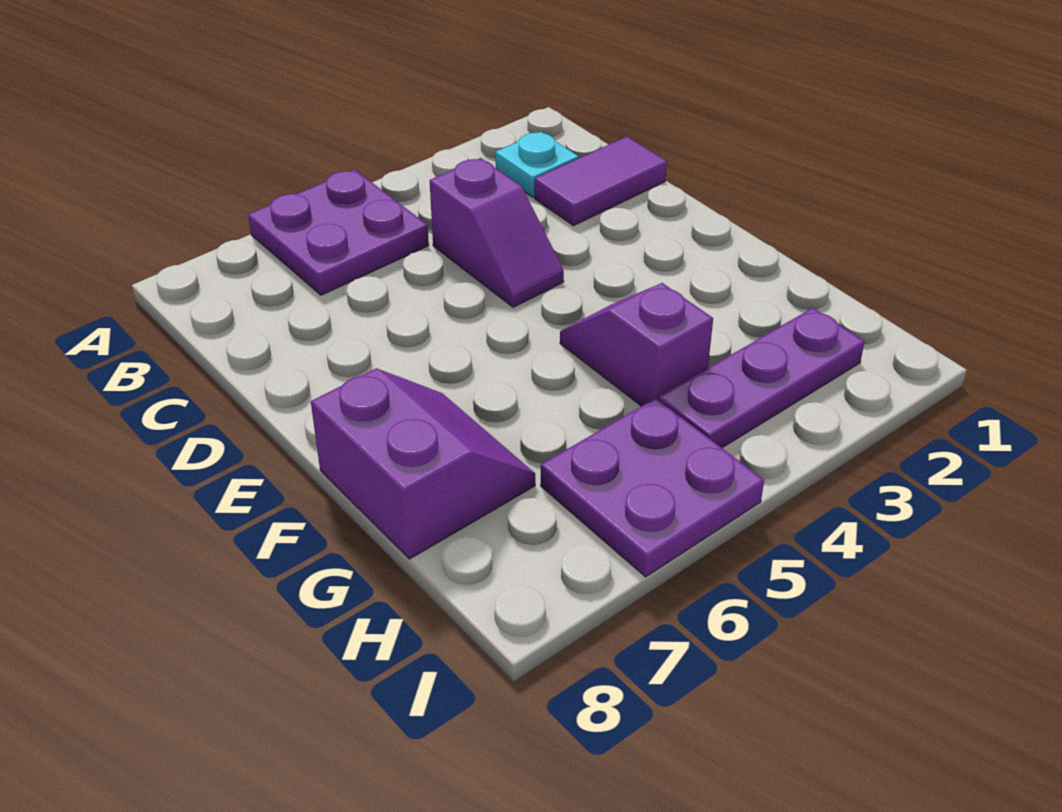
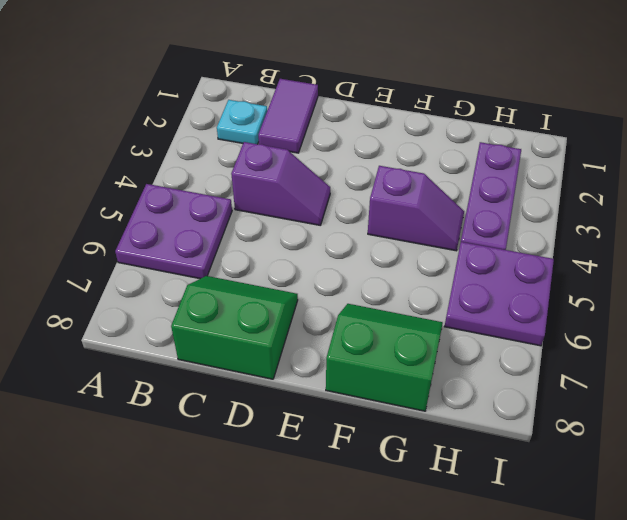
none -> green slope C7:D8 level 1 top 8
purple slope F4:G4 level 1 top G -> purple slope F4:G4 level 1 top F
purple slope F7:G8 level 1 top 8 -> green slope F7:G8 level 1 top 8

